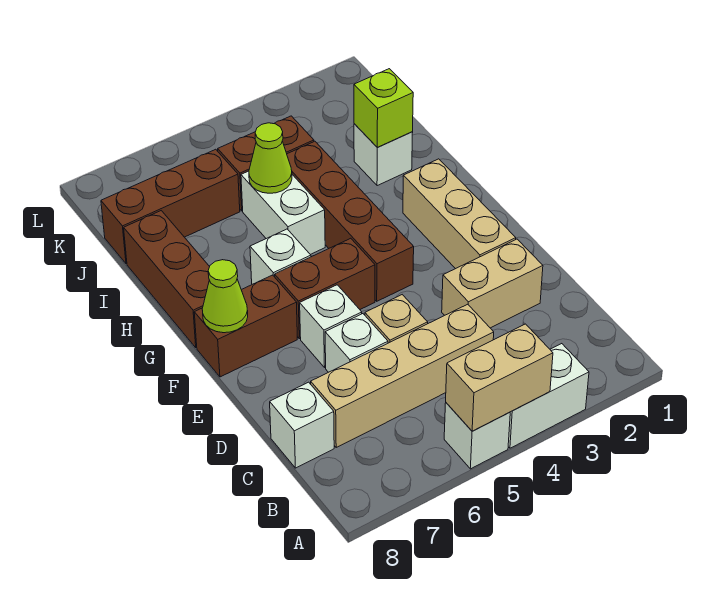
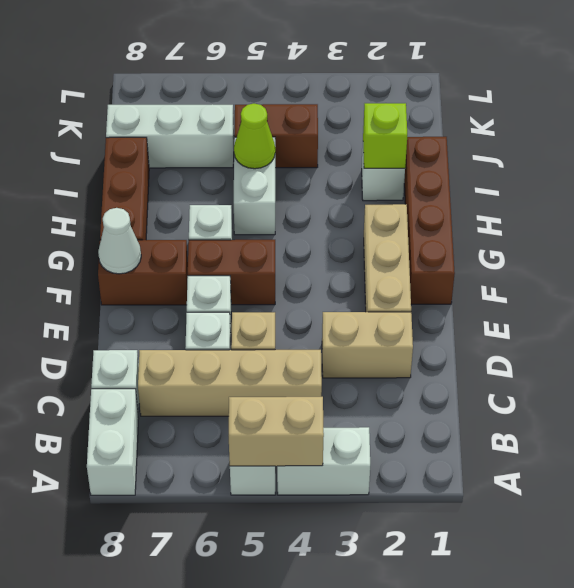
none -> white brick A8:B8 level 1
brown brick F4:I4 level 1 -> brown brick F1:I1 level 1
lime cone F8 level 2 -> white cone F8 level 2
brown brick J6:J8 level 1 -> white brick J6:J8 level 1

